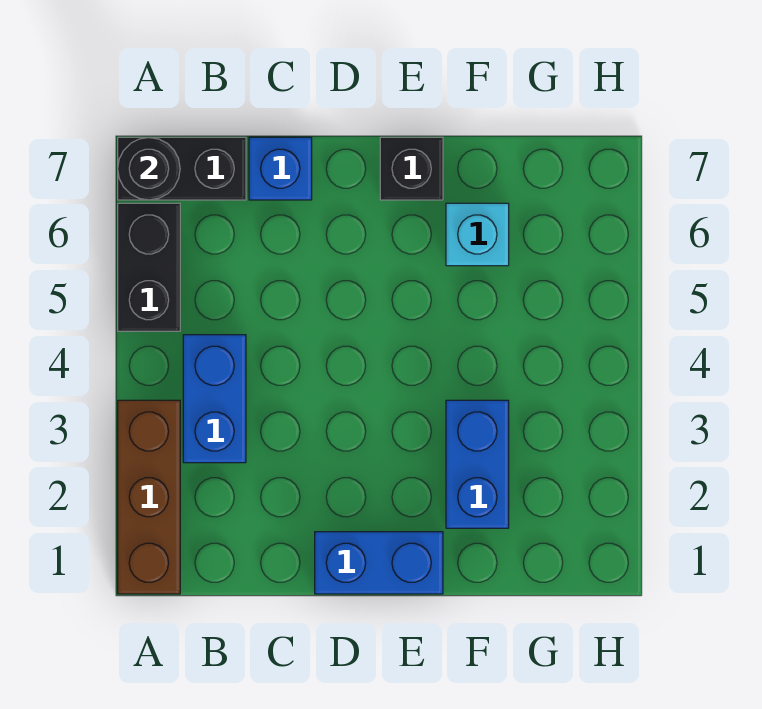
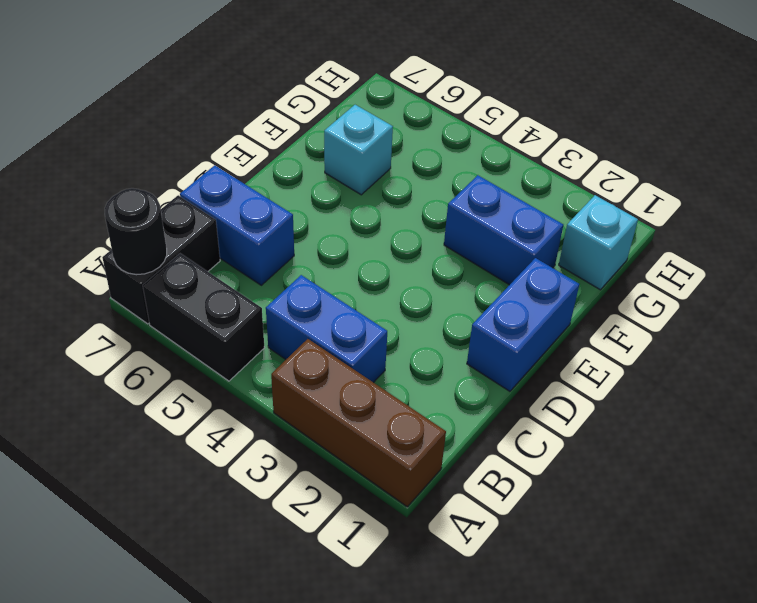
blue brick C7 level 1 -> blue brick C6:C7 level 1
black brick E7 level 1 -> none
none -> cyan brick G1 level 1

